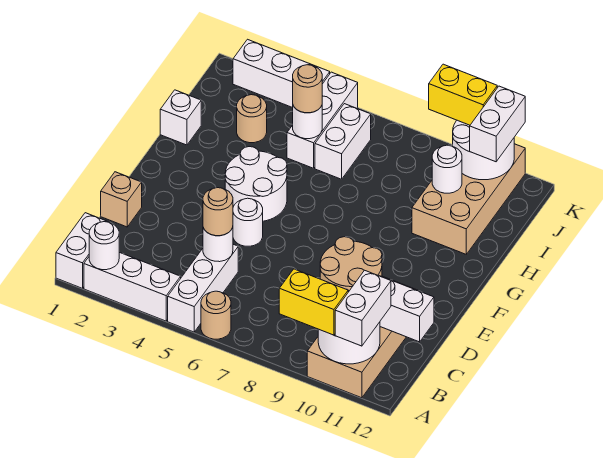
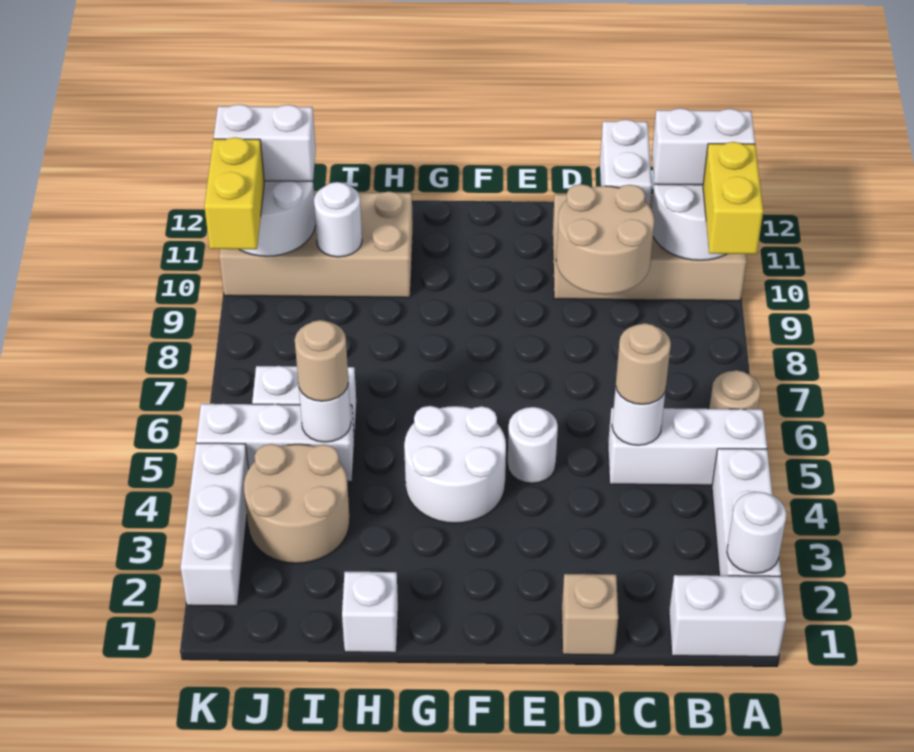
tan round brick I3 level 1 -> tan round brick I3:J4 level 1

